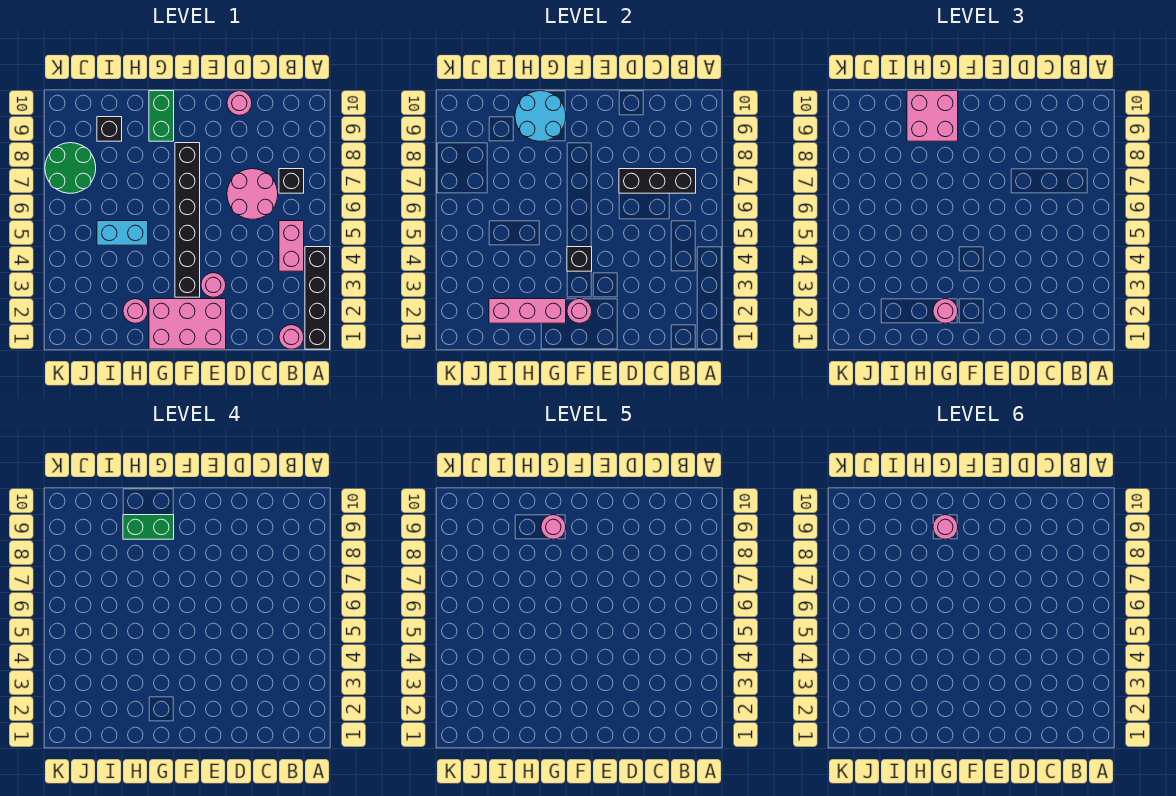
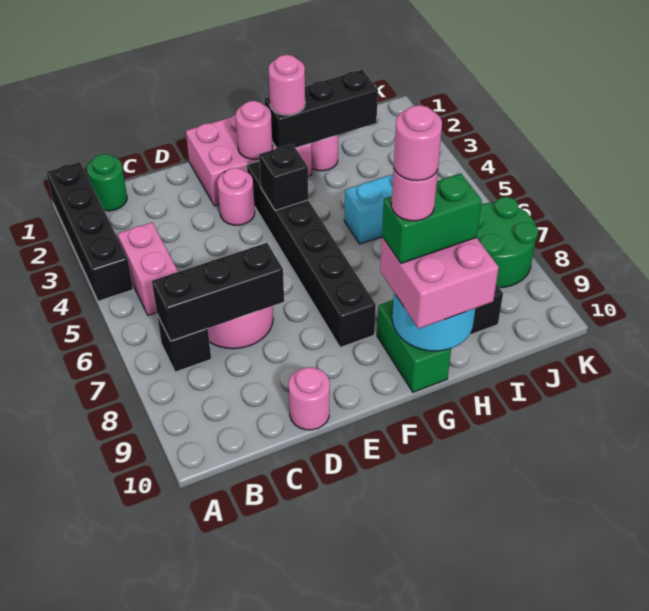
pink round brick B1 level 1 -> green round brick B1 level 1
pink brick G2:I2 level 2 -> black brick G2:I2 level 2

